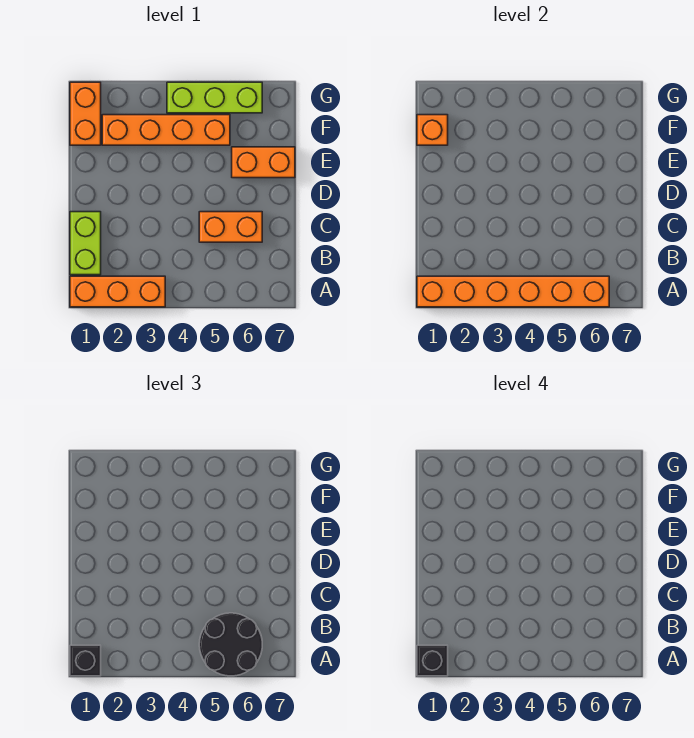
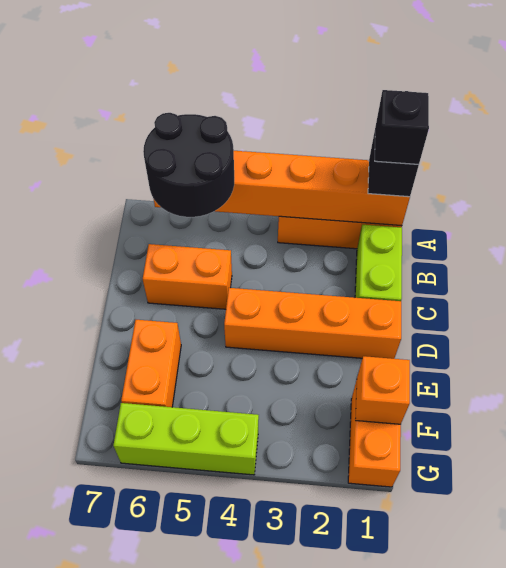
orange brick E6:E7 level 1 -> orange brick E6:F6 level 1
orange brick F2:F5 level 1 -> orange brick D1:D4 level 1

